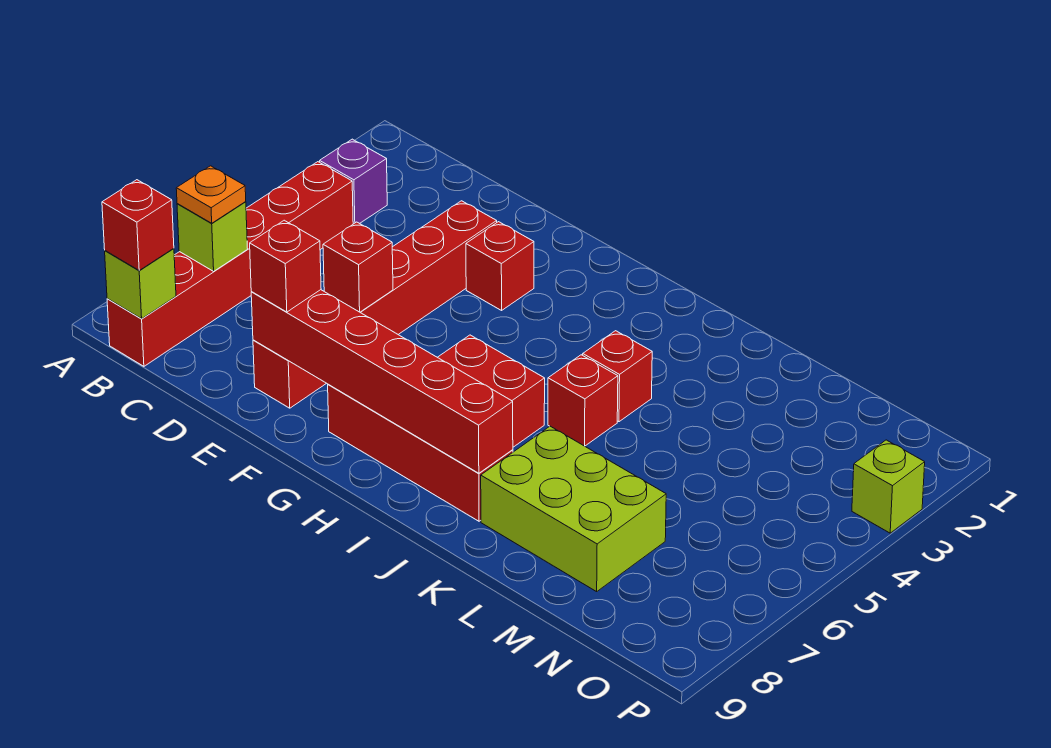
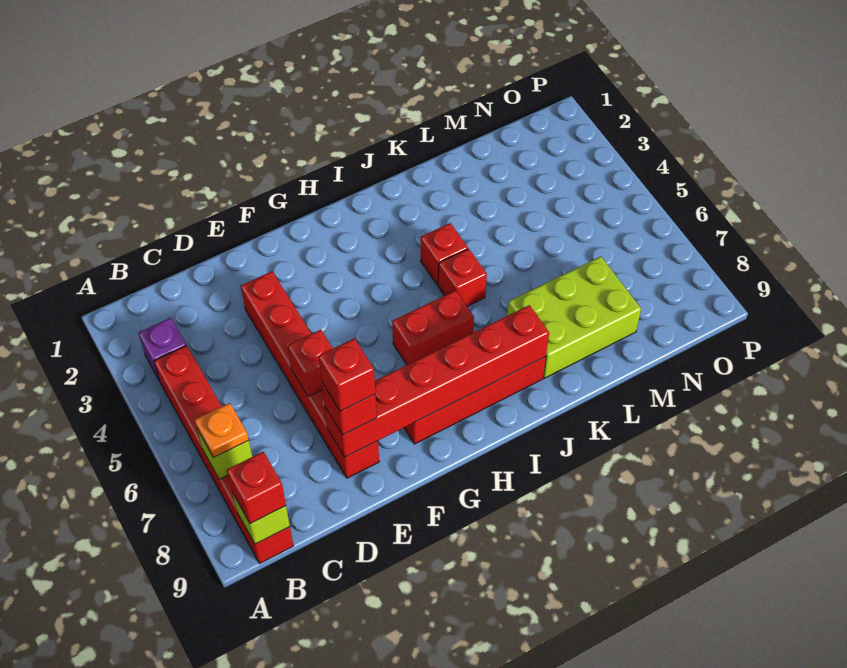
red brick F3 level 1 -> red brick E8 level 4
lime brick P3 level 1 -> none

